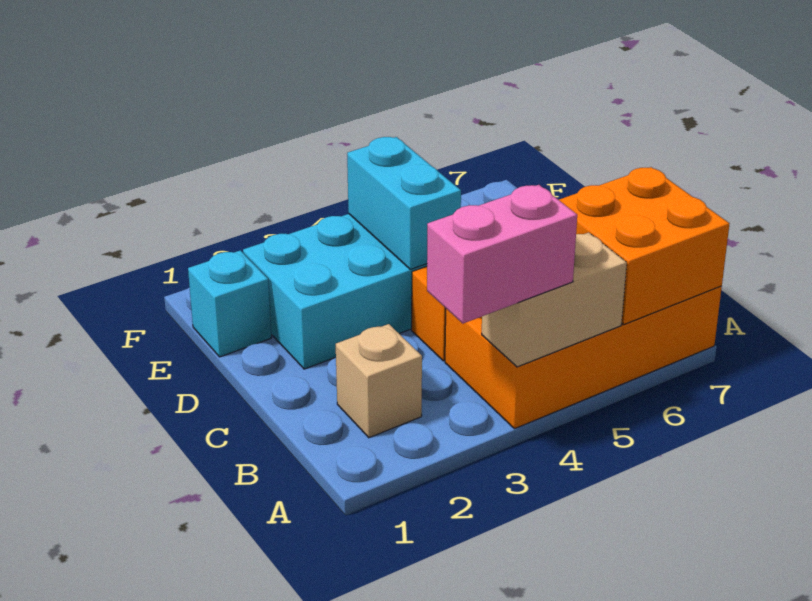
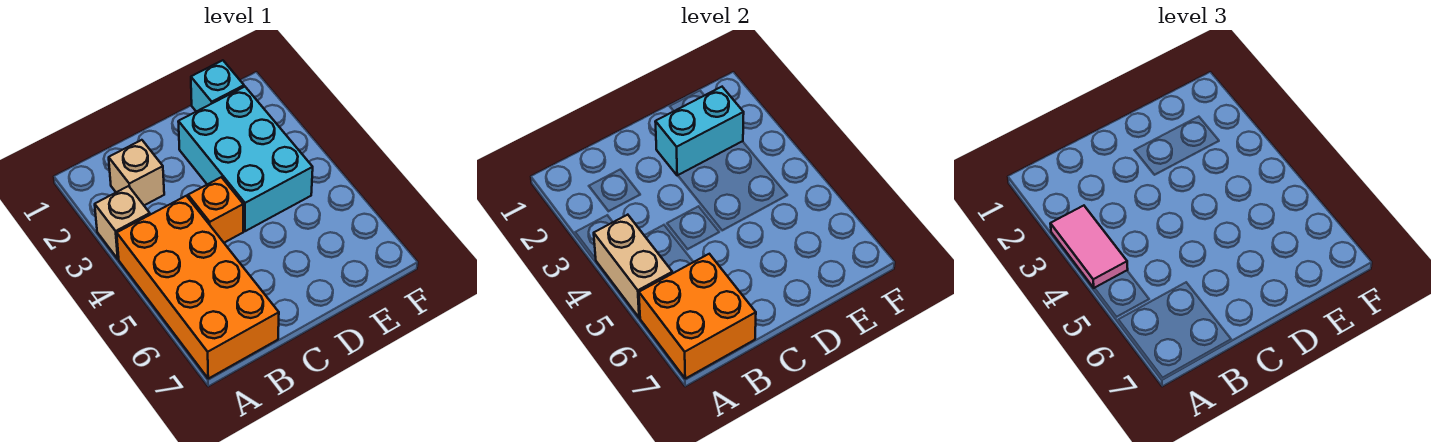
none -> tan brick A3 level 1
pink brick A3:A4 level 3 -> pink tile A3:A4 level 3
cyan brick D4:E4 level 2 -> cyan brick D2:E2 level 2

